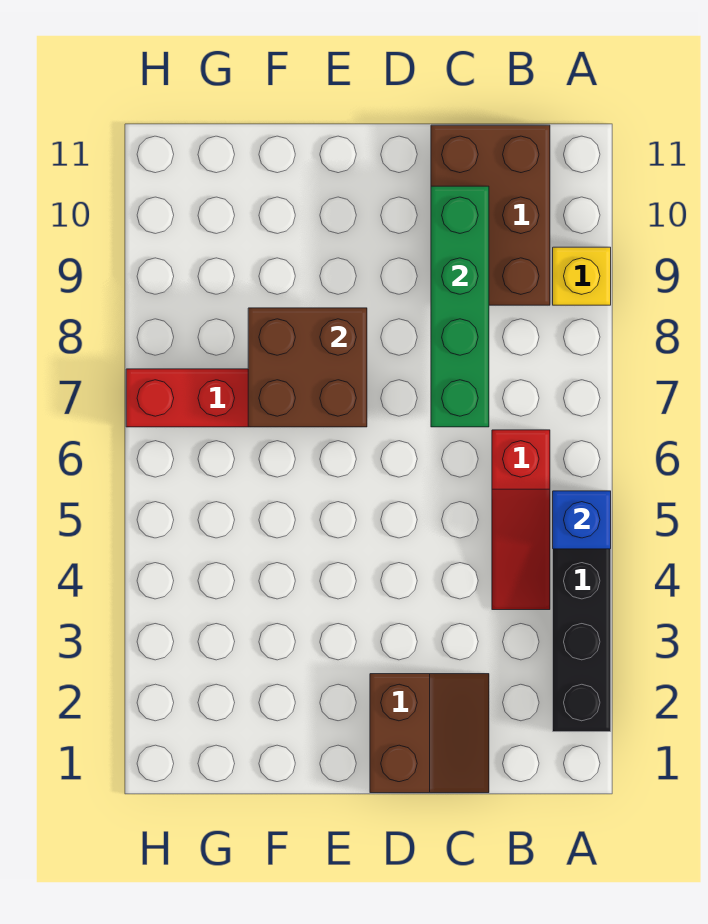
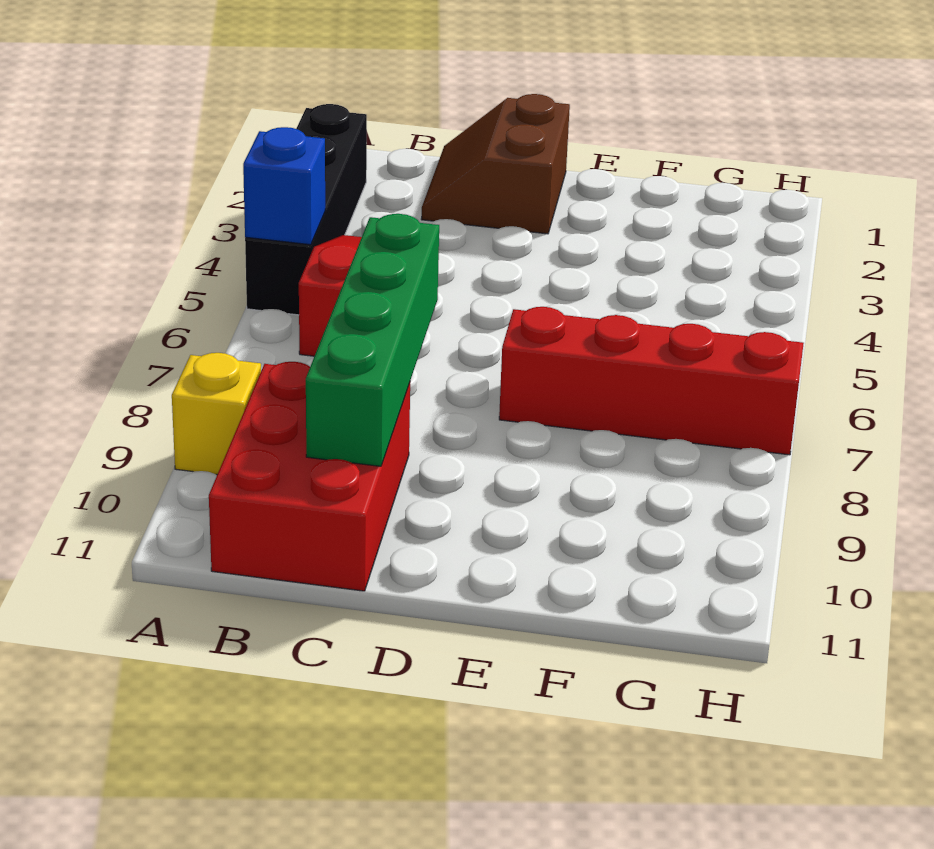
brown brick B9:C11 level 1 -> red brick B9:C11 level 1
brown brick E7:F8 level 2 -> none

